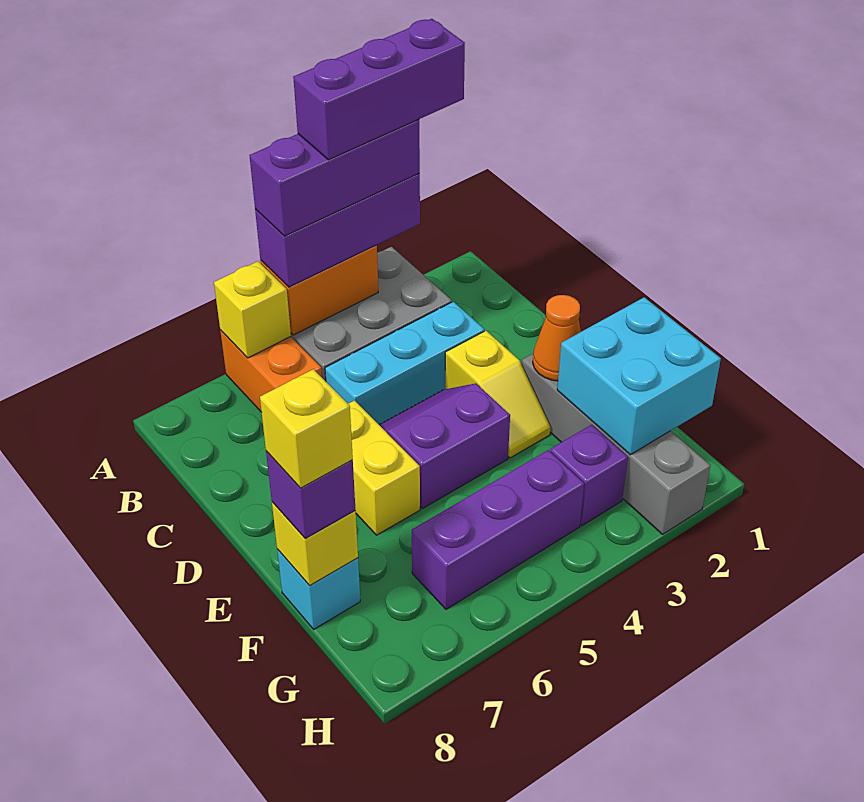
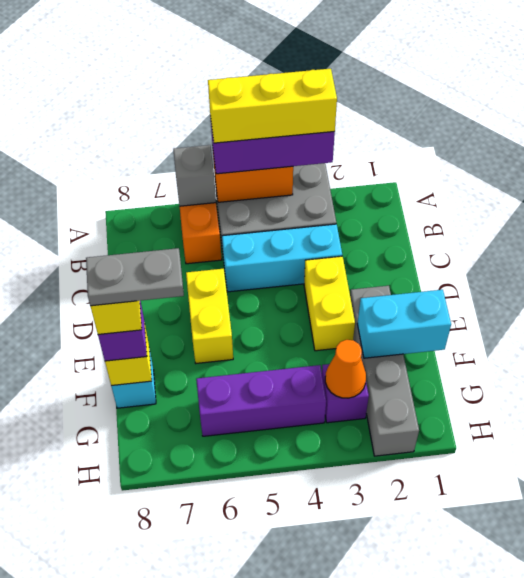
purple brick A2:A4 level 5 -> none
purple brick A3:A5 level 4 -> yellow brick A3:A5 level 4
yellow brick A6 level 2 -> grey brick A6 level 2
yellow slope D3:E3 level 1 top D -> yellow brick D3:E3 level 1
purple slope D4:E5 level 1 top E -> none
orange cone E2 level 2 -> orange cone G3 level 2
cyan brick F1:G2 level 2 -> cyan brick F1:F2 level 2
none -> grey plate F7:F8 level 5

